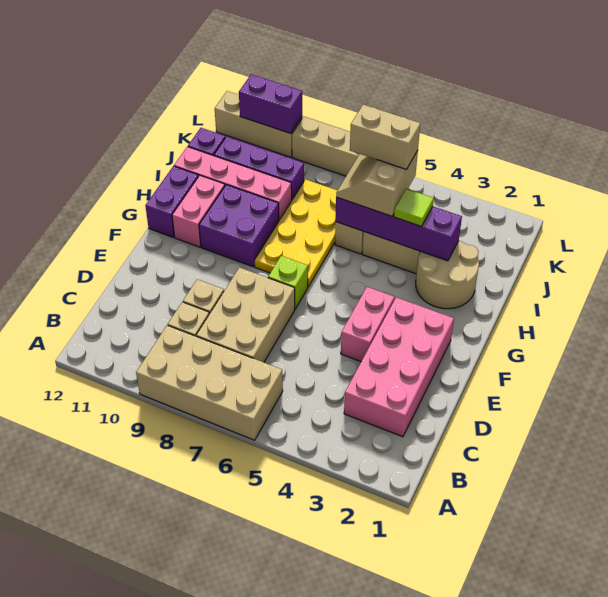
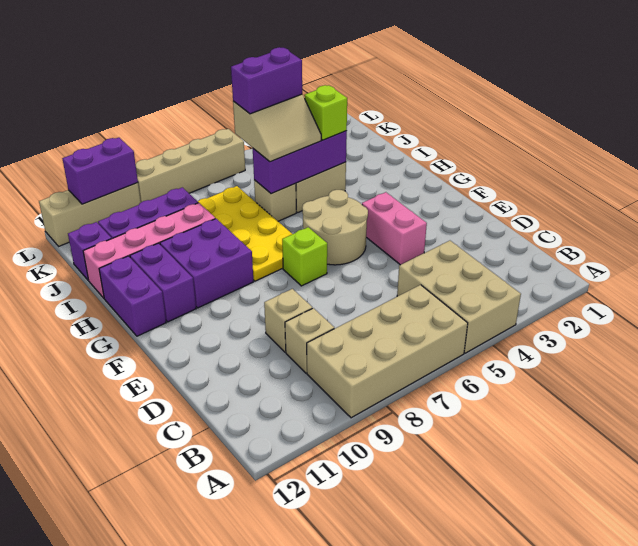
pink brick C2:F3 level 1 -> none
tan brick C7:E8 level 1 -> tan brick A4:C5 level 1
pink brick G11:H11 level 1 -> purple brick G11:H11 level 1
tan round brick H2:I3 level 1 -> tan round brick F5:G6 level 1
purple brick I3:I6 level 2 -> purple brick I4:I6 level 2
lime tile I4 level 3 -> lime brick I4 level 3
tan slope I5:J6 level 3 top 5 -> tan slope I5:J6 level 3 top J
tan brick J5:J6 level 4 -> purple brick J5:J6 level 4

